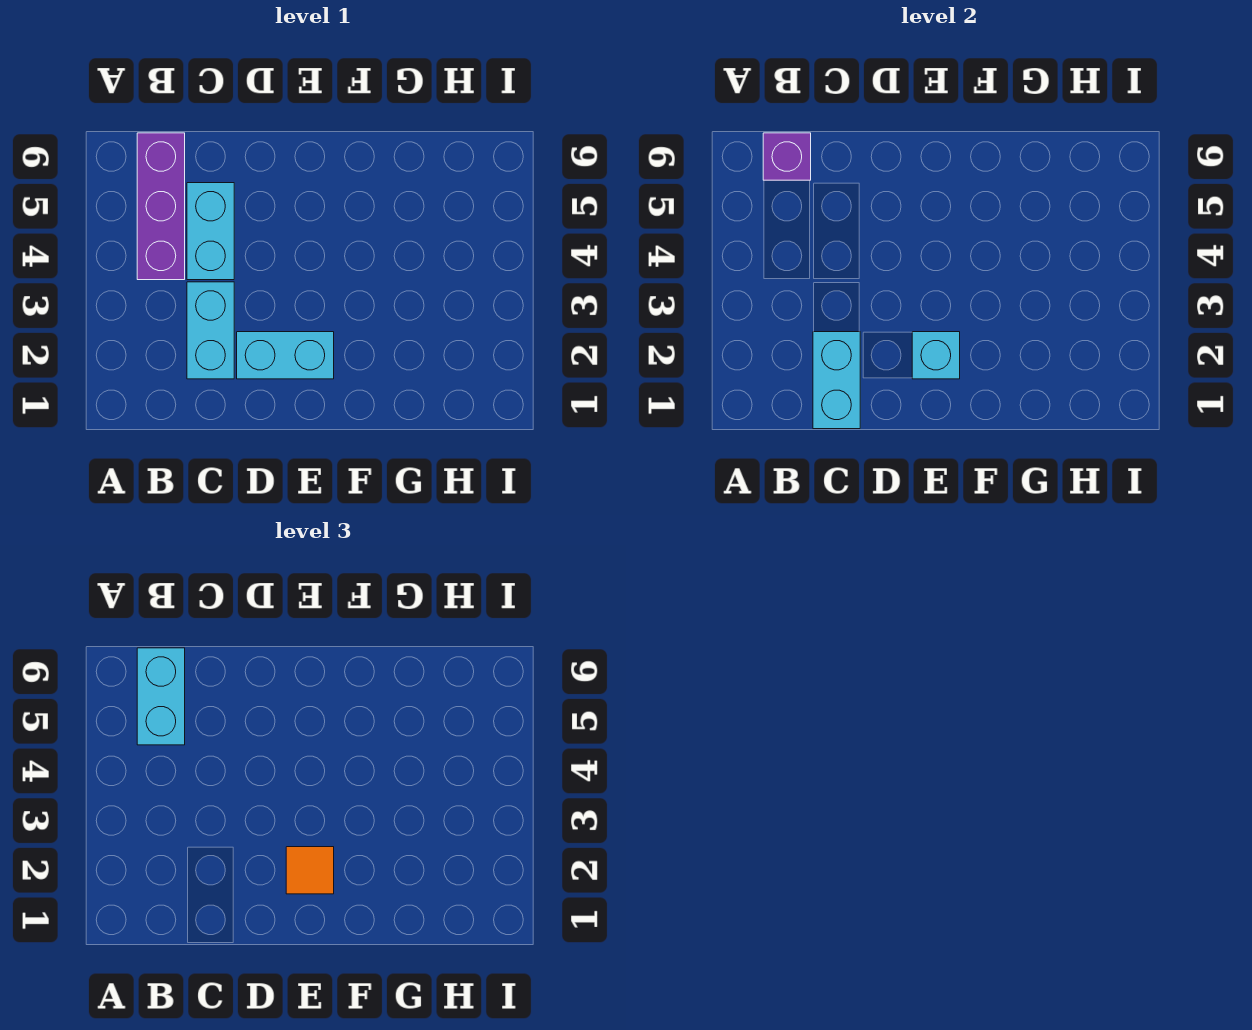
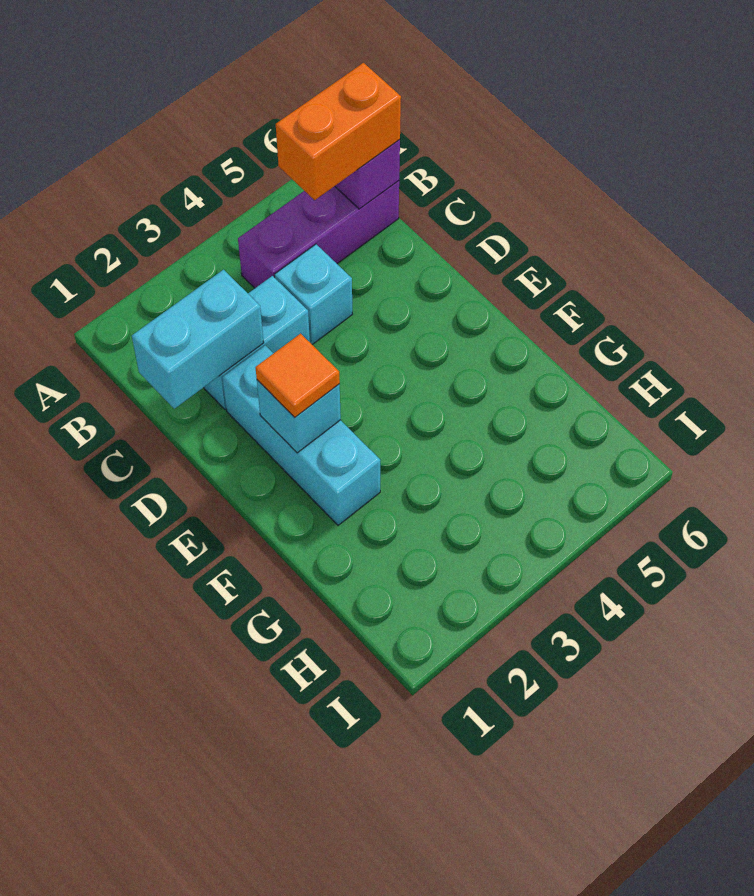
cyan brick B5:B6 level 3 -> orange brick B5:B6 level 3
cyan brick C4:C5 level 1 -> cyan brick C4 level 1
cyan brick D2:E2 level 1 -> cyan brick D2:F2 level 1

